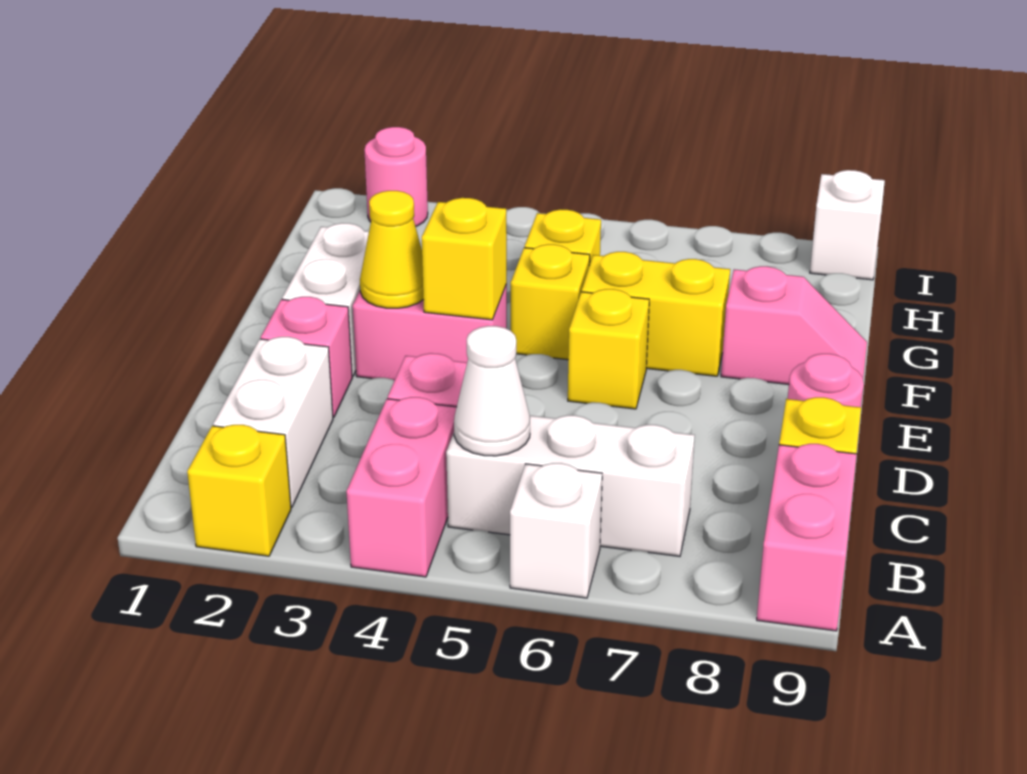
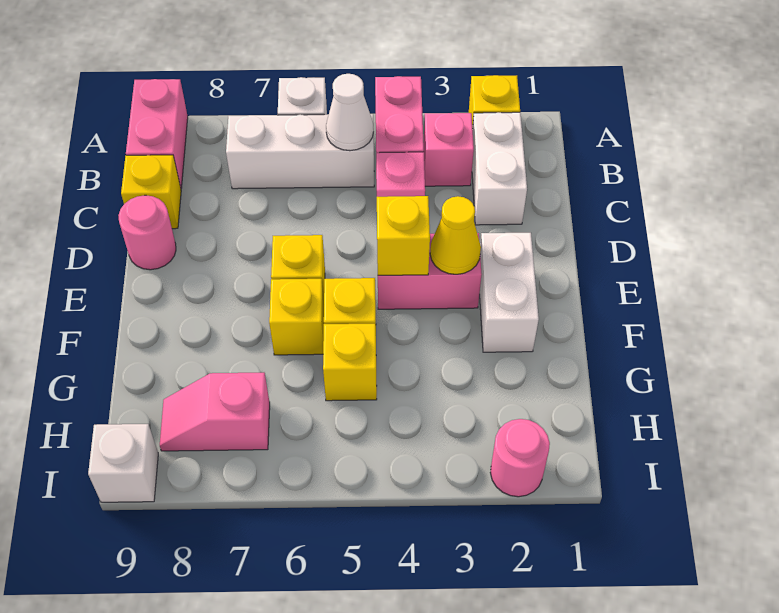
pink brick D2 level 1 -> pink brick B3 level 1
yellow brick F6:F7 level 1 -> yellow brick F6 level 1
pink slope F8:F9 level 1 top 8 -> pink slope H7:H8 level 1 top 7

